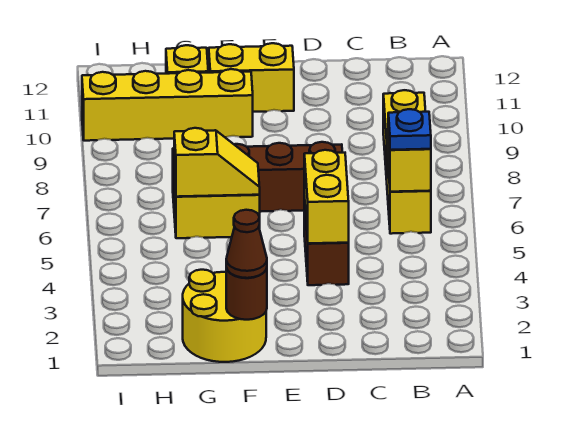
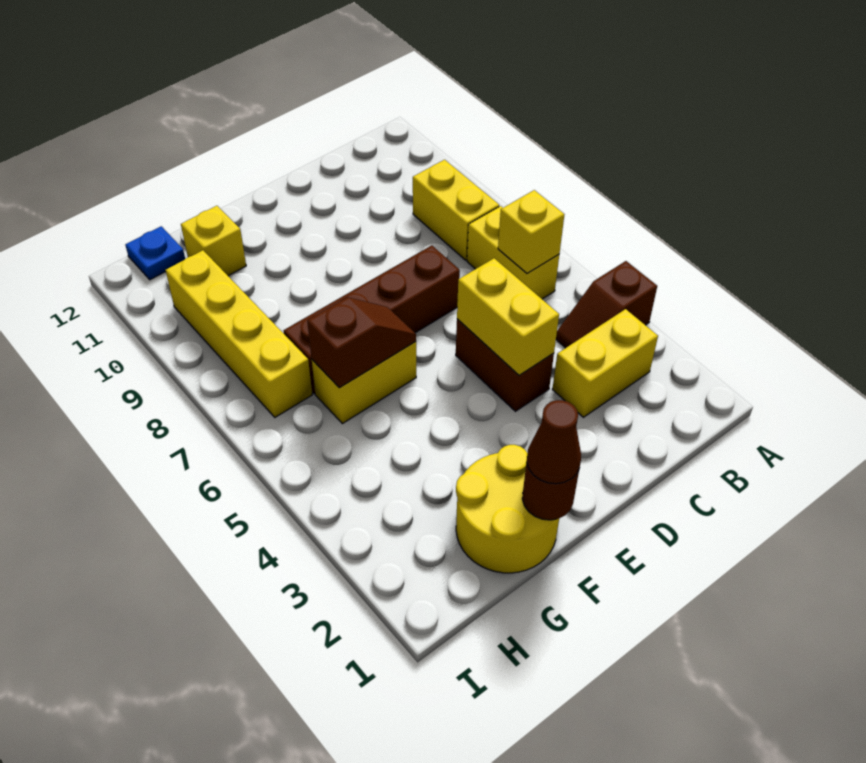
none -> brown slope A4:B4 level 1 top A
blue plate B6 level 3 -> blue plate H12 level 1
yellow brick E11:F11 level 1 -> yellow brick B3:C3 level 1
yellow slope F6:G6 level 2 top G -> brown slope F6:G6 level 2 top G
yellow brick F10:I10 level 1 -> yellow brick H7:H10 level 1

